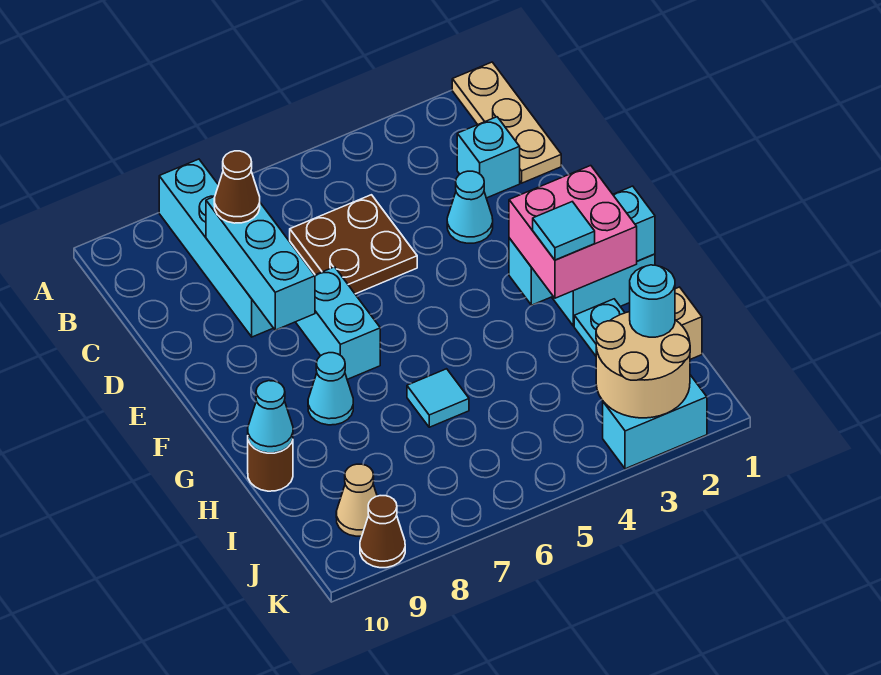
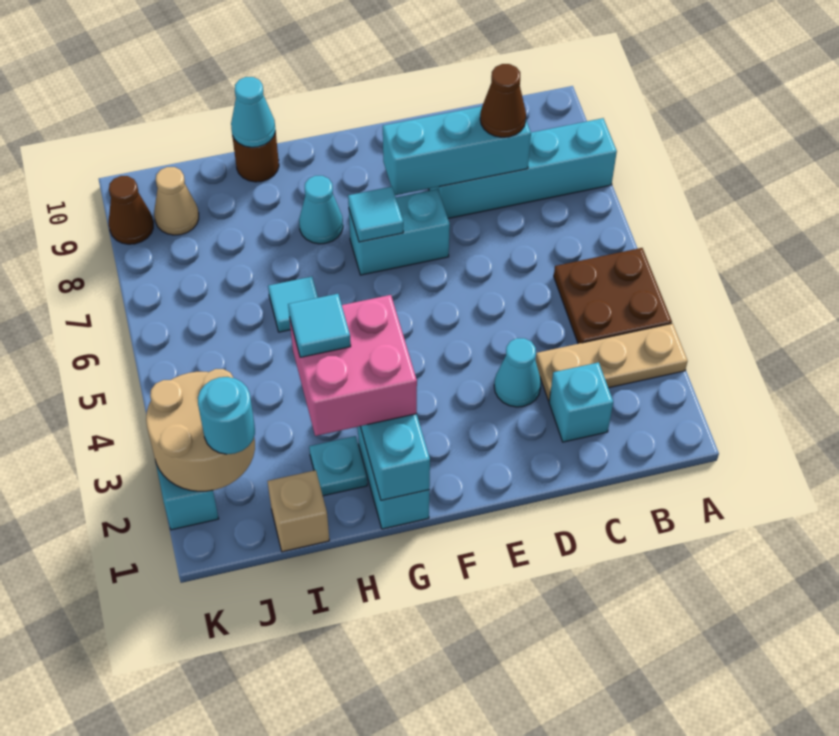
tan plate A1:C1 level 1 -> tan plate A3:C3 level 1
brown plate C5:D6 level 1 -> brown plate A4:B5 level 1
none -> cyan tile F7 level 2

